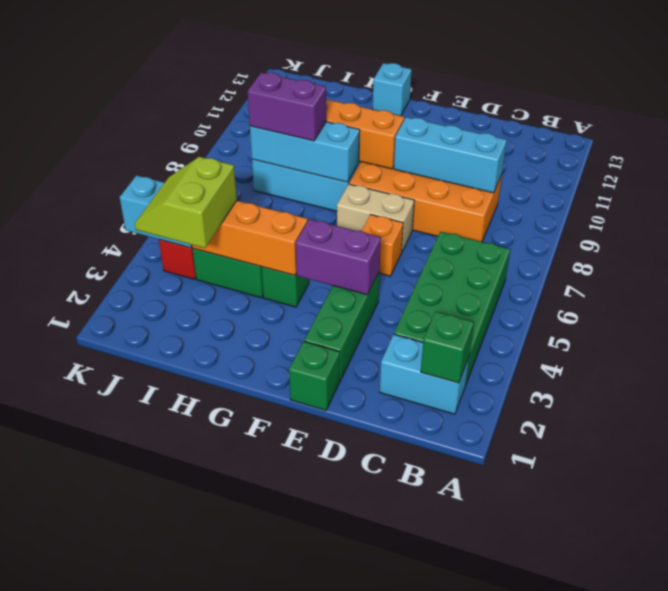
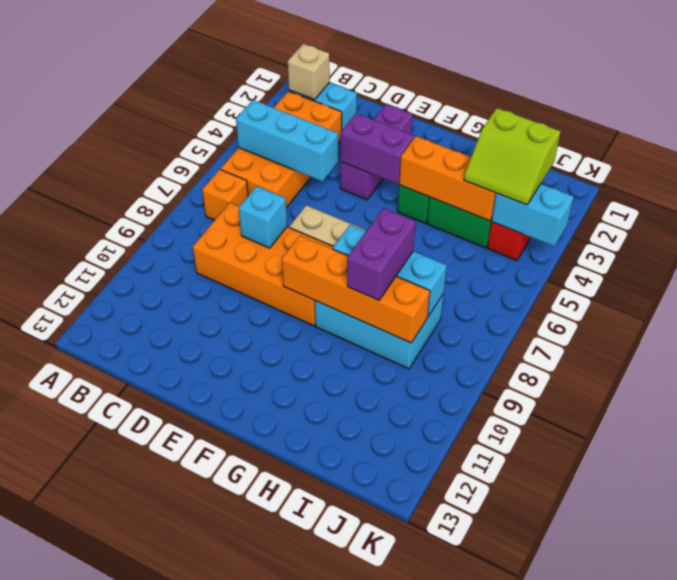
green brick B2 level 2 -> tan brick B2 level 2
green brick B3:C6 level 1 -> orange brick B3:C6 level 1
cyan brick C9:E9 level 2 -> cyan brick B5:D5 level 2
green brick E1 level 1 -> none
green brick E2:E4 level 1 -> purple brick E2:E4 level 1
orange brick E6 level 1 -> orange brick B7 level 1
cyan brick G13 level 1 -> cyan brick D8 level 2
purple brick H8:I8 level 3 -> purple brick H8:H9 level 3
lime slope I3:J4 level 3 top I -> lime slope I3:J4 level 3 top 3

